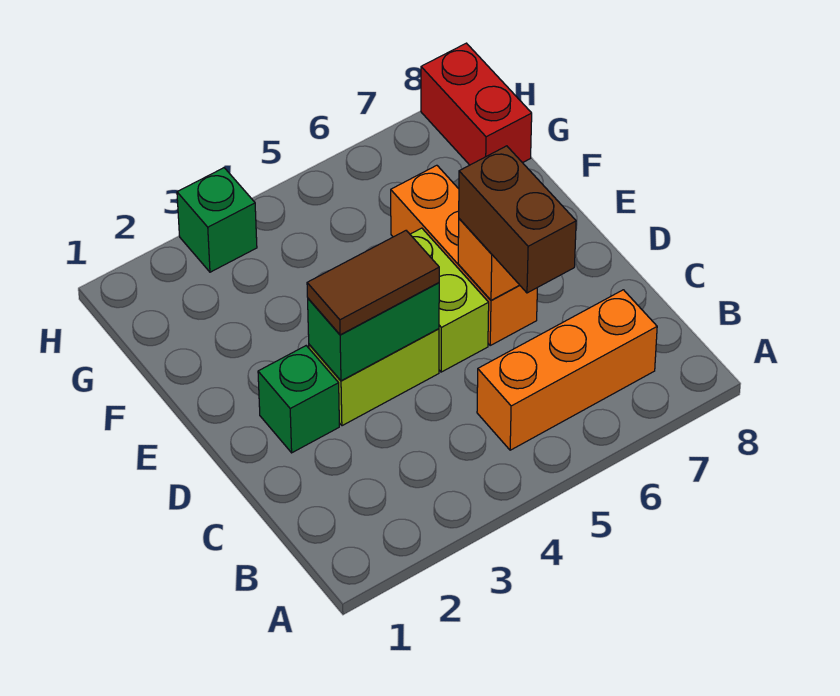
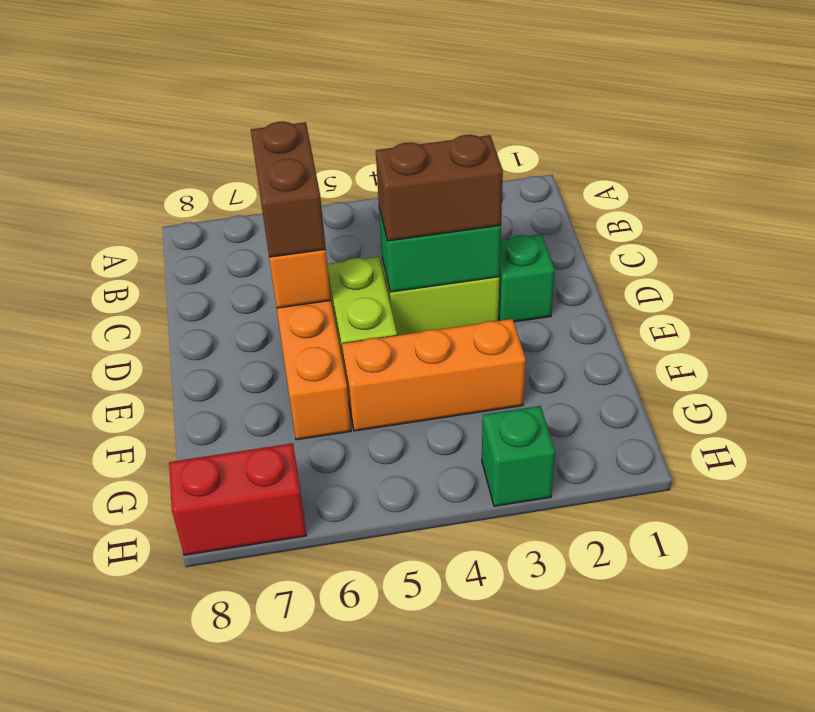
orange brick B5:B7 level 1 -> orange brick F3:F5 level 1
brown tile D3:D4 level 3 -> brown brick D3:D4 level 3
red brick G8:H8 level 1 -> red brick H7:H8 level 1

